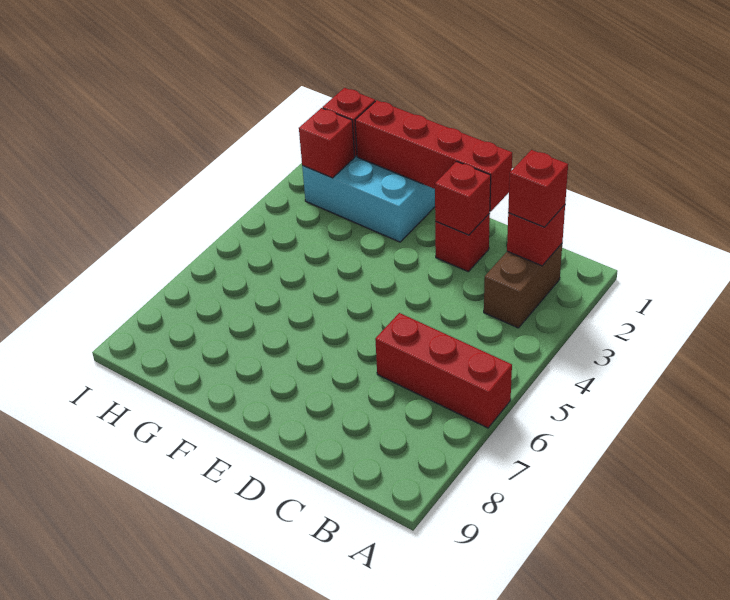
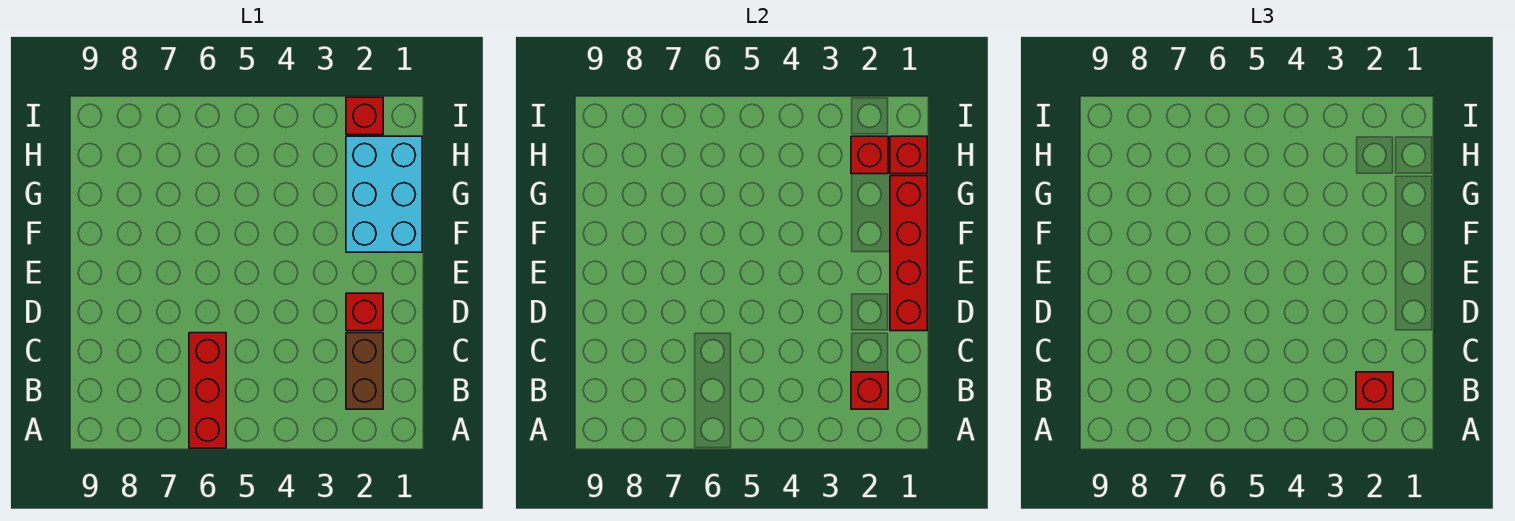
brown brick B2:B3 level 1 -> brown brick B2:C2 level 1
red brick D2 level 2 -> red brick I2 level 1

